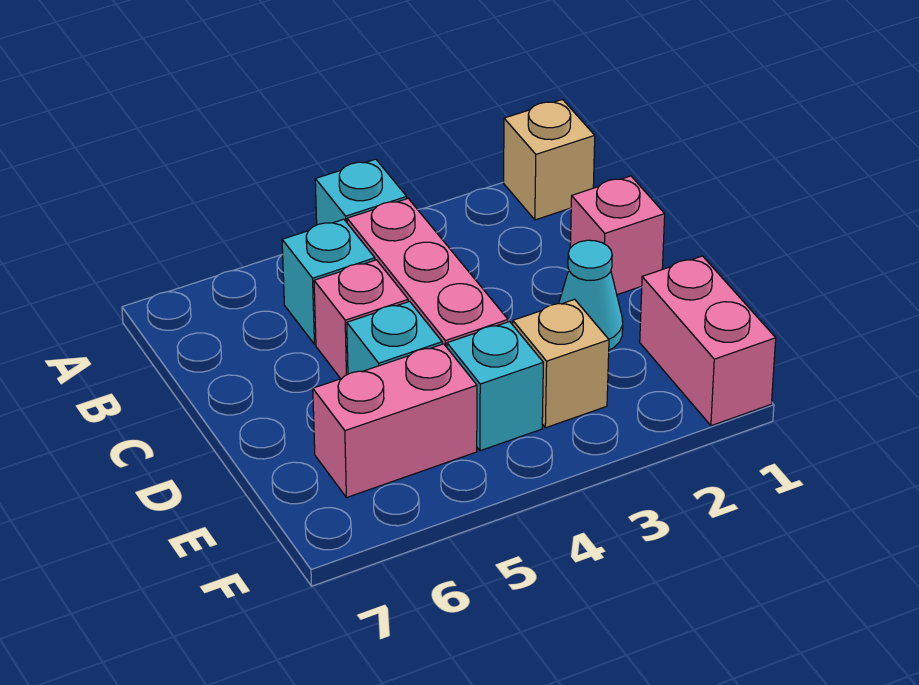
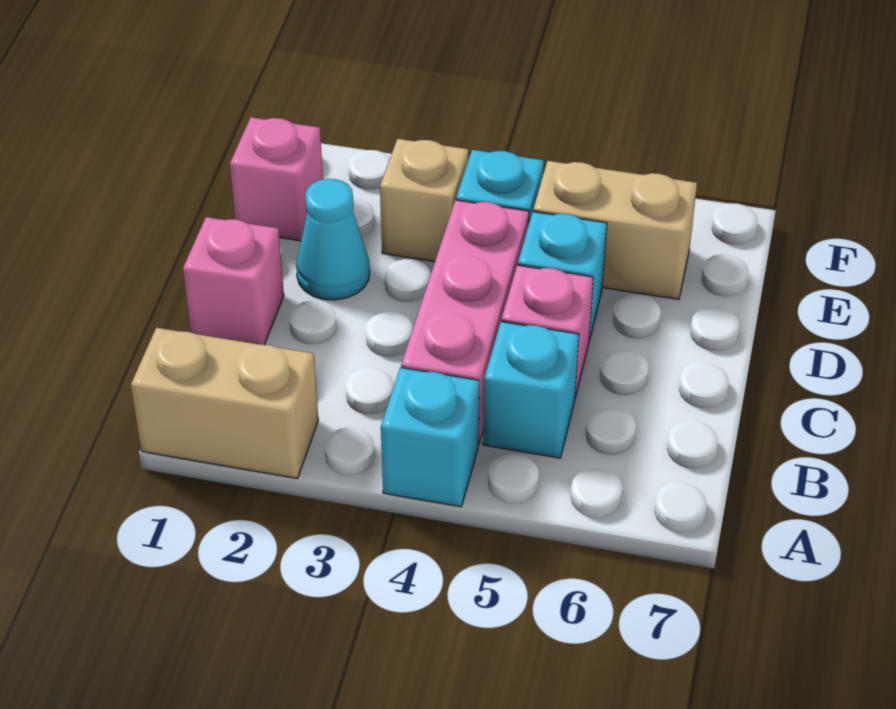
tan brick A1 level 1 -> tan brick A1:A2 level 1
pink brick E1:F1 level 1 -> pink brick E1 level 1
pink brick E5:E6 level 1 -> tan brick E5:E6 level 1

